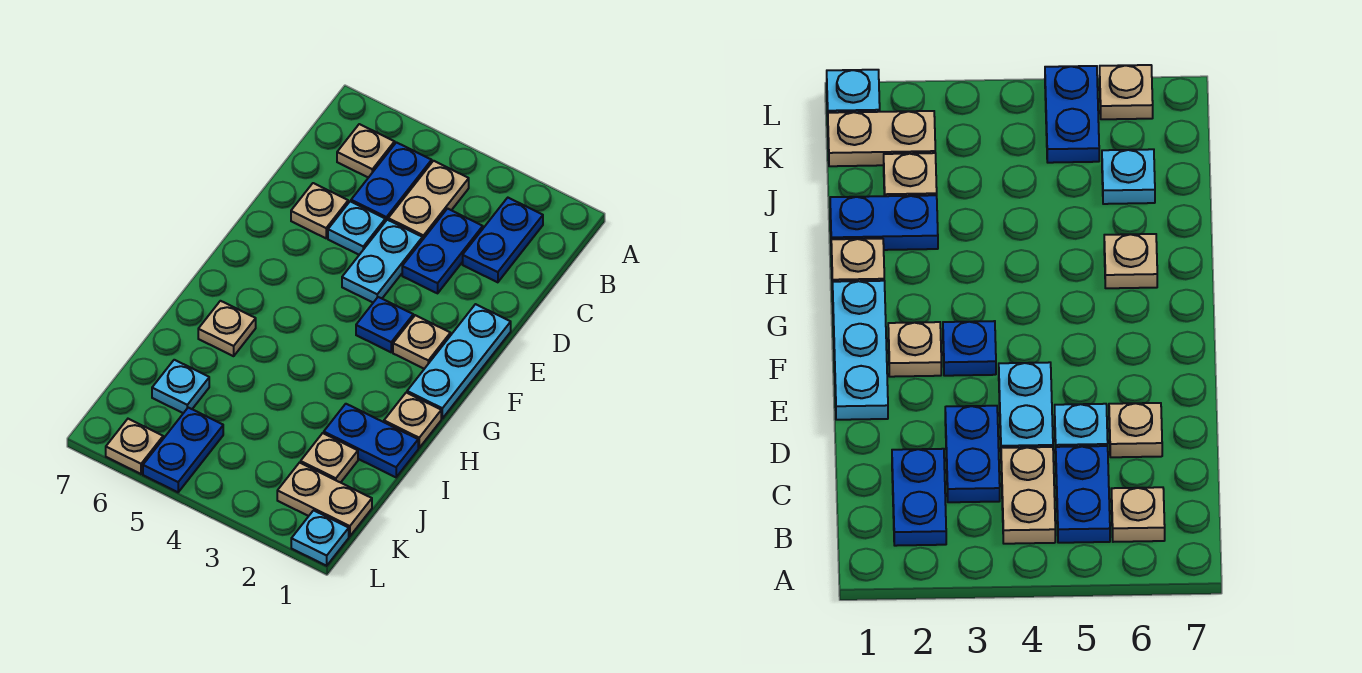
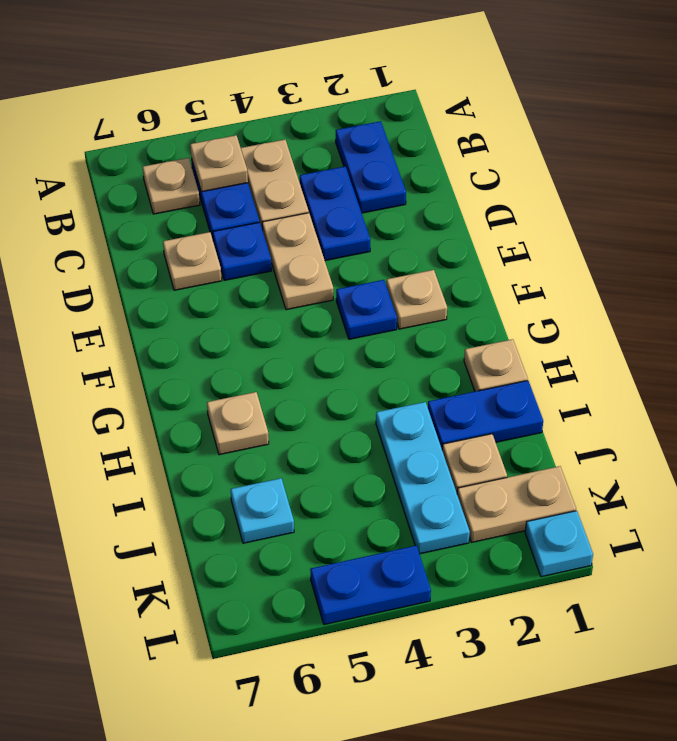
cyan plate D4:E4 level 1 -> tan plate D4:E4 level 1
cyan plate D5 level 1 -> blue plate D5 level 1
cyan plate E1:G1 level 1 -> cyan plate I3:K3 level 1
blue plate K5:L5 level 1 -> blue plate L4:L5 level 1
tan plate L6 level 1 -> tan plate B5 level 2

